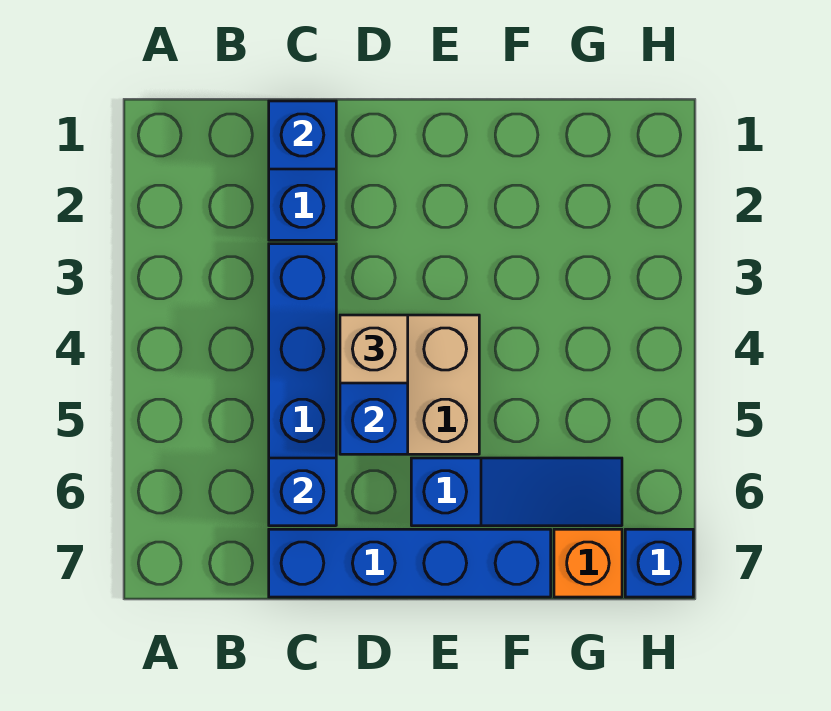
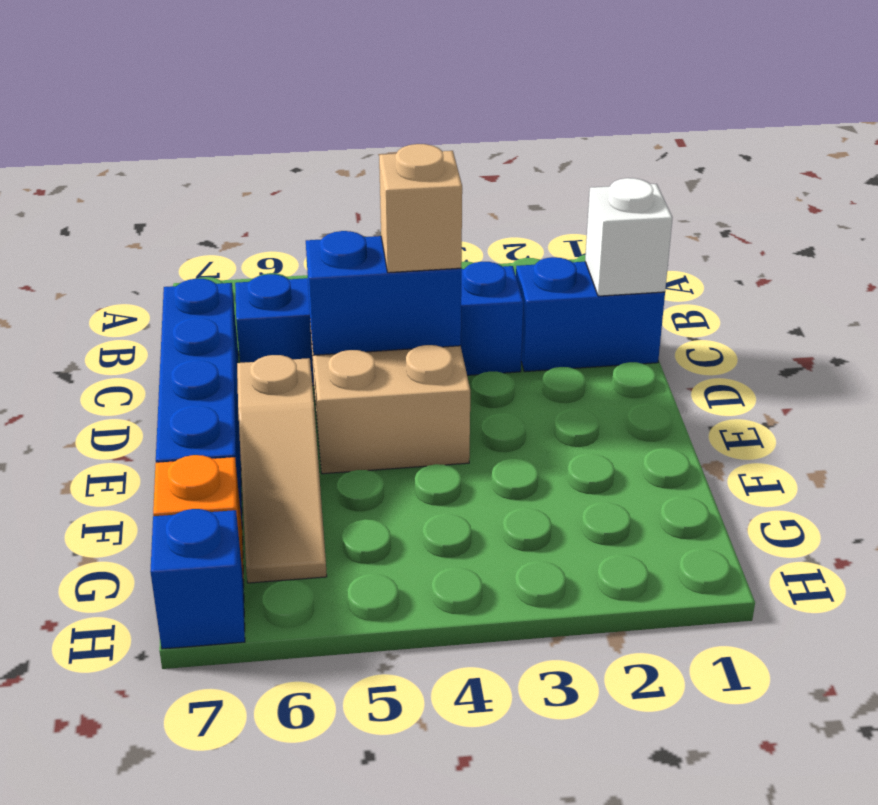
blue brick C1 level 2 -> white brick C1 level 2
blue brick C6 level 2 -> none
blue slope E6:G6 level 1 top E -> tan slope E6:G6 level 1 top E

